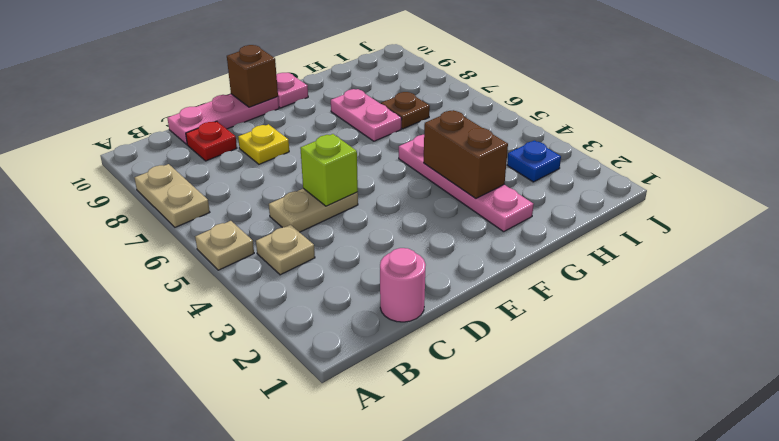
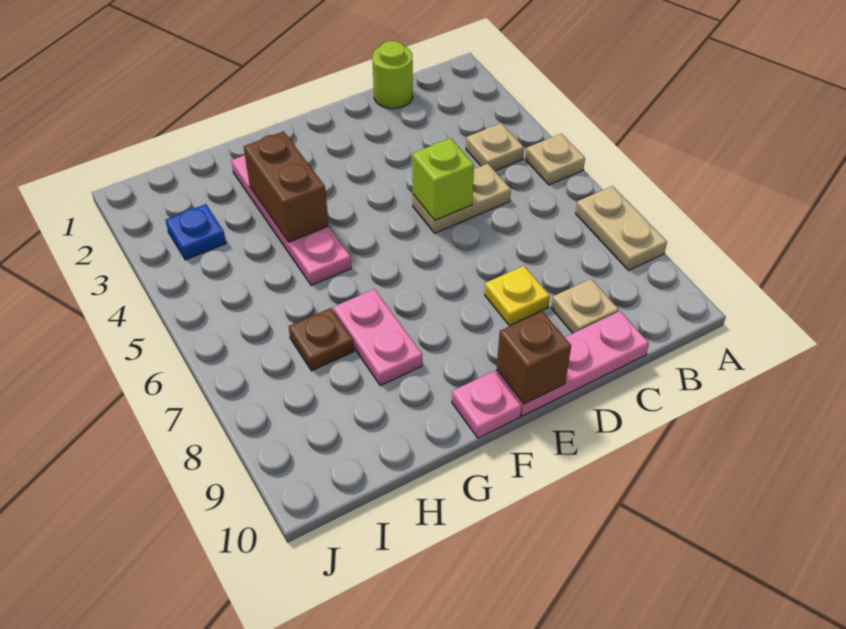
pink round brick C1 level 1 -> lime round brick C1 level 1
red plate C9 level 1 -> tan plate C9 level 1

